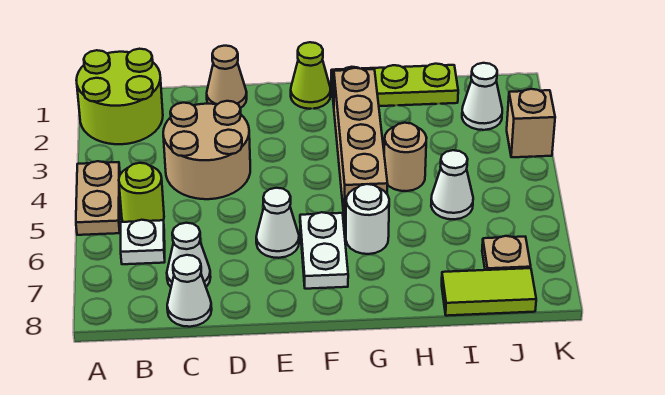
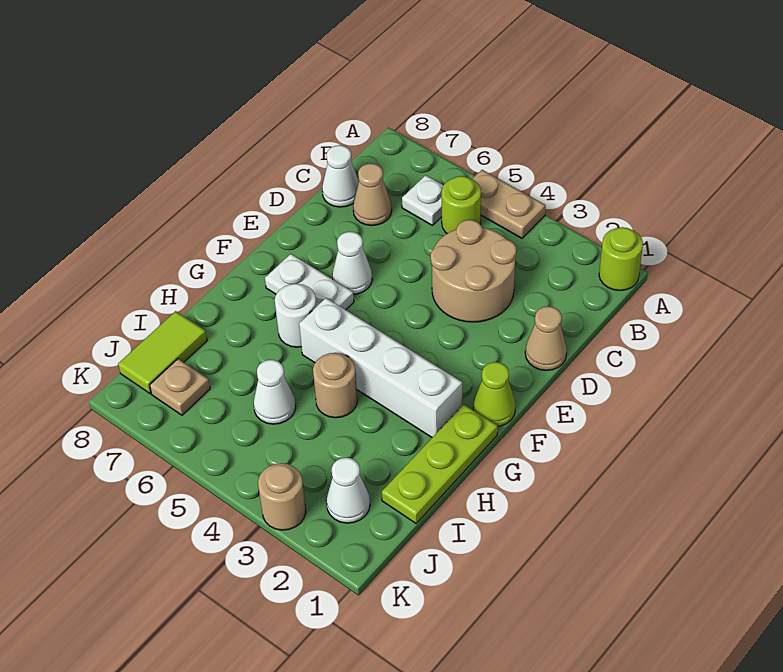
lime round brick A1:B2 level 1 -> lime round brick A1 level 1
white cone C7 level 1 -> tan cone C7 level 1
tan brick G2:G5 level 1 -> white brick G2:G5 level 1
tan brick K3 level 1 -> tan round brick K3 level 1

